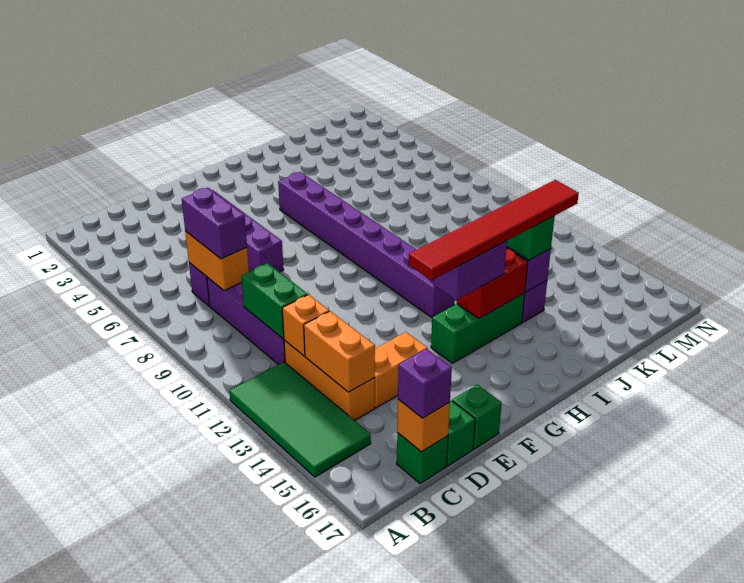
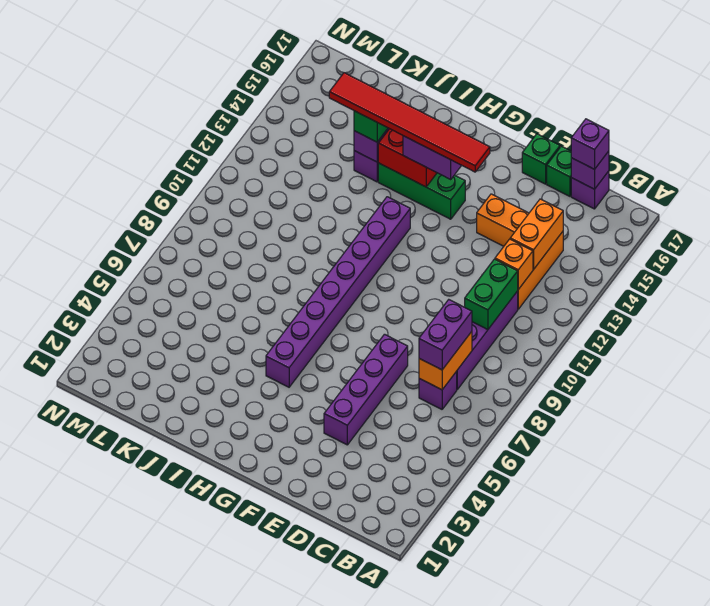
green tile A12:B15 level 1 -> none
green brick C17 level 1 -> purple brick C17 level 1
orange brick C17 level 2 -> purple brick C17 level 2

